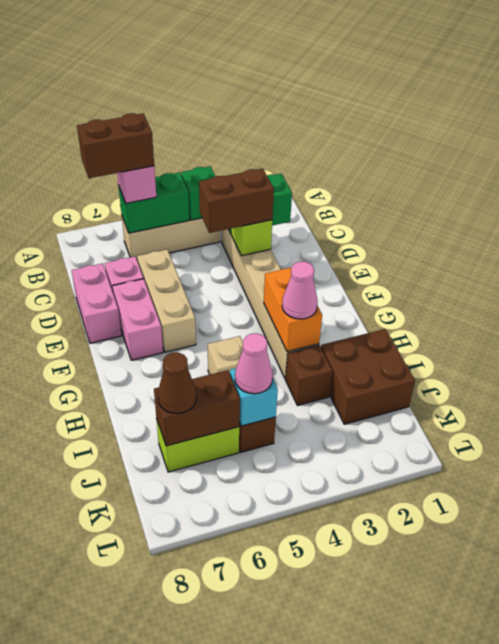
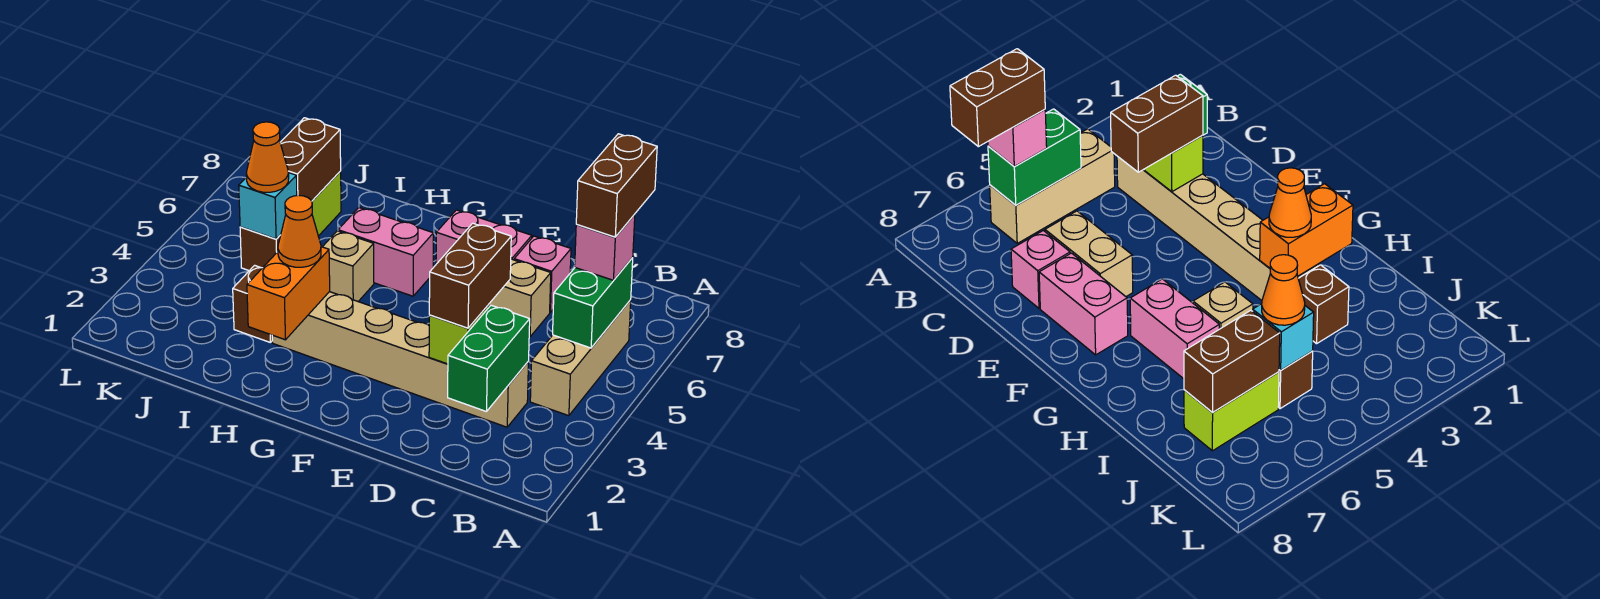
green brick B4 level 2 -> none
tan brick D6:F6 level 1 -> tan brick D6:E6 level 1
pink brick D8:E8 level 1 -> pink brick G6:H6 level 1
orange brick G3:H3 level 2 -> orange brick H2:H3 level 2
pink cone H3 level 3 -> orange cone H3 level 3
brown brick I1:J2 level 1 -> none
pink cone J5 level 3 -> orange cone J5 level 3
brown cone J7 level 3 -> none

